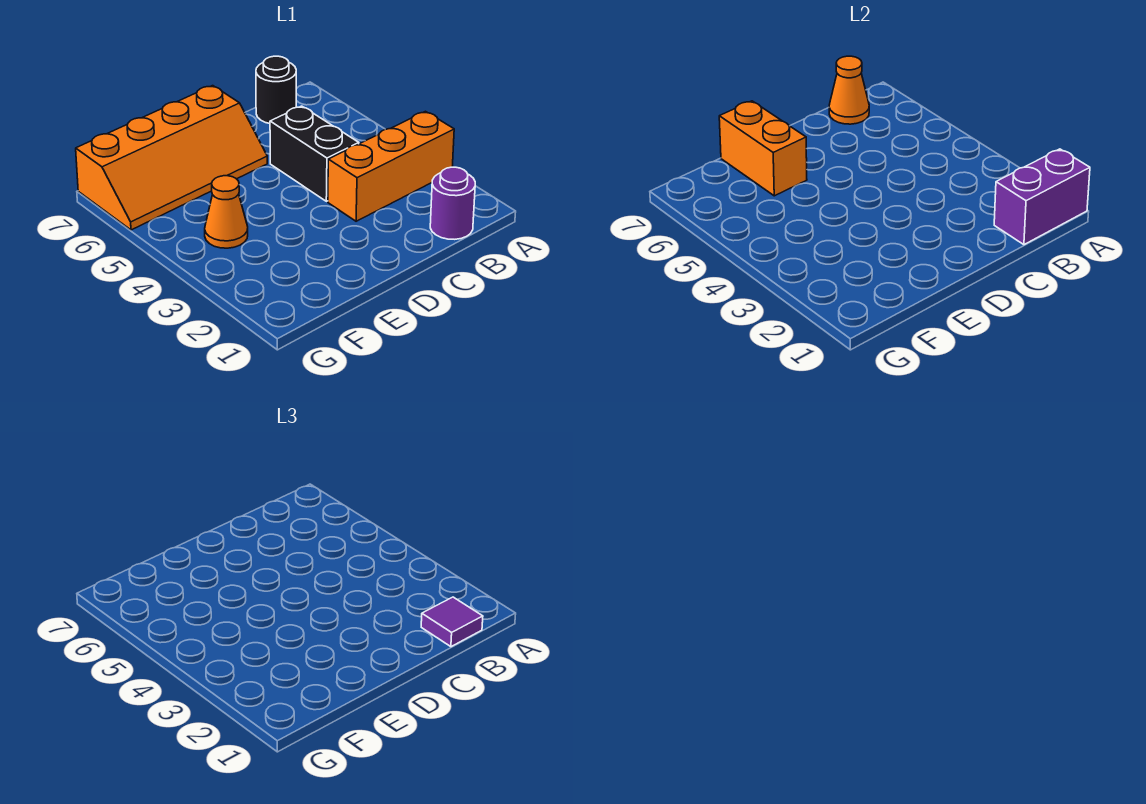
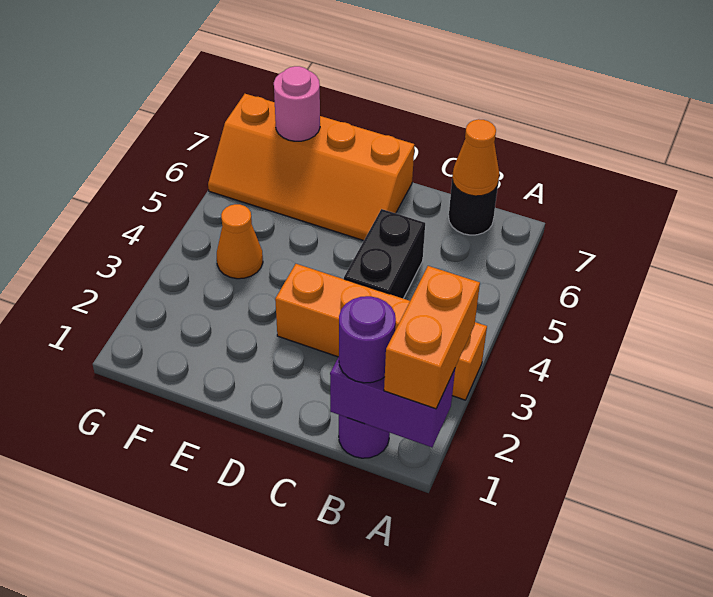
orange brick A3:C3 level 1 -> orange brick A3:D3 level 1
purple tile B1 level 3 -> purple round brick B1 level 3
orange brick E6:E7 level 2 -> orange brick A1:A2 level 3
none -> pink round brick F7 level 2

